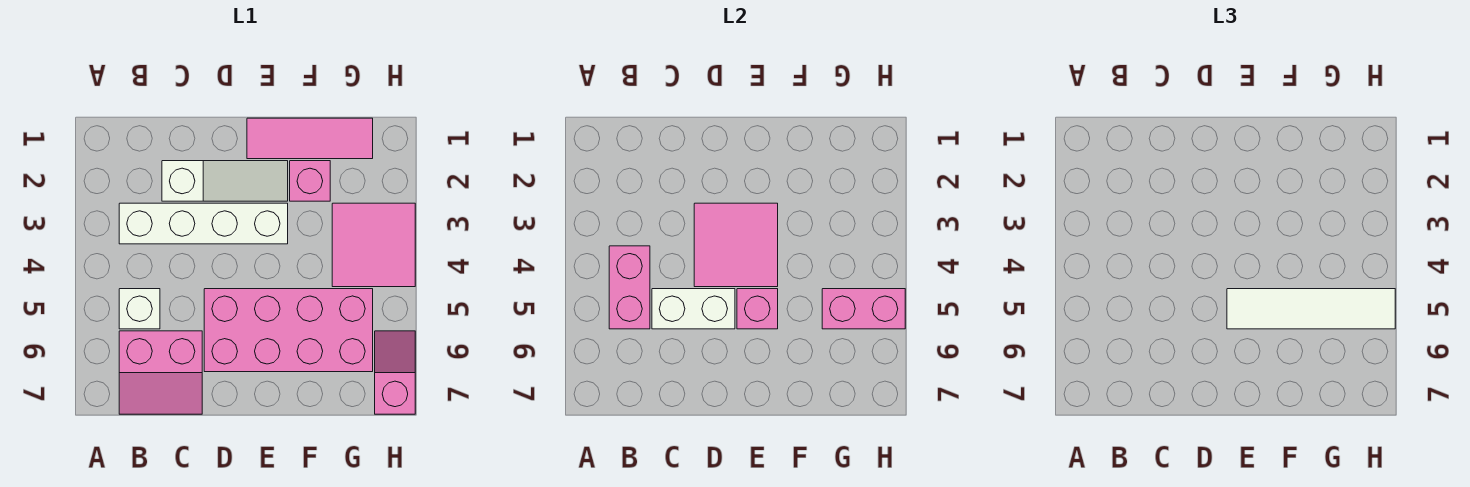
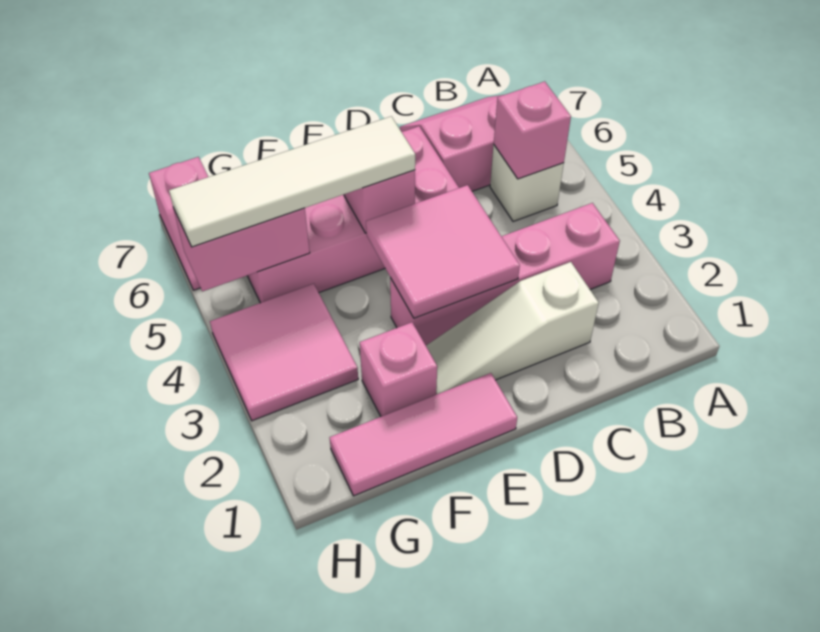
white brick B3:E3 level 1 -> pink brick B3:E3 level 1
pink brick B4:B5 level 2 -> pink brick B5 level 2
white brick C5:D5 level 2 -> none

